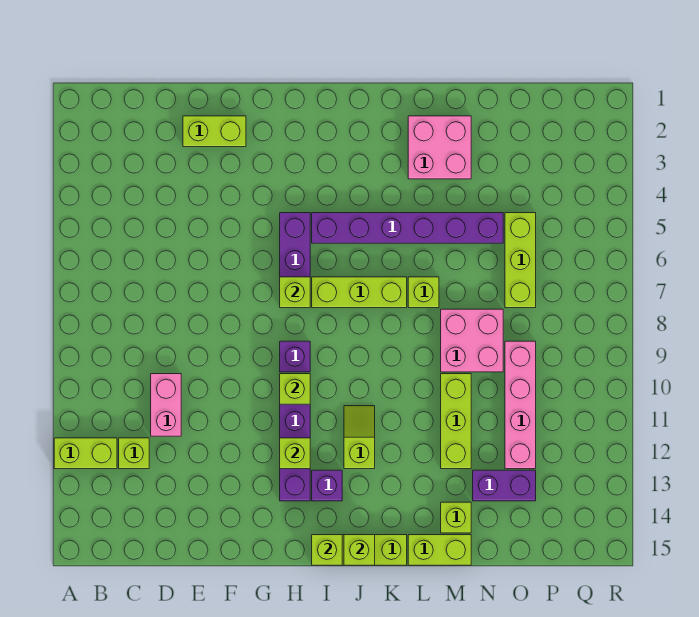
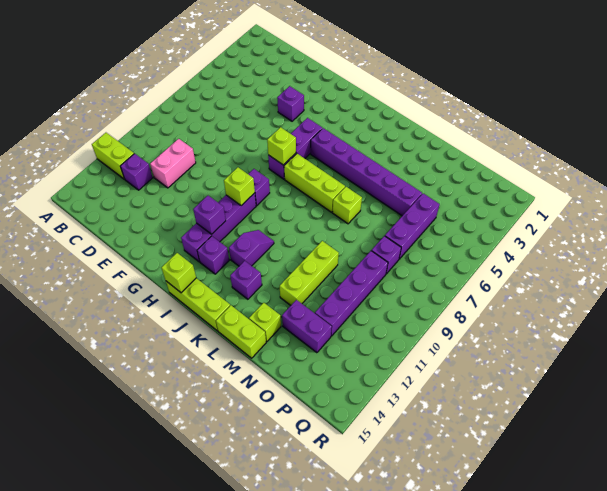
lime brick C12 level 1 -> purple brick C12 level 1
lime brick E2:F2 level 1 -> none
none -> purple brick F4 level 1
lime brick H12 level 2 -> purple brick H12 level 2
lime slope J11:J12 level 1 top 12 -> purple slope J11:J12 level 1 top 12
lime brick J15 level 2 -> none
none -> purple brick K13 level 1
pink brick L2:M3 level 1 -> none
pink brick M8:N9 level 1 -> none
lime brick O5:O7 level 1 -> purple brick O5:O7 level 1
none -> purple brick O8 level 1
pink brick O9:O12 level 1 -> purple brick O9:O12 level 1

